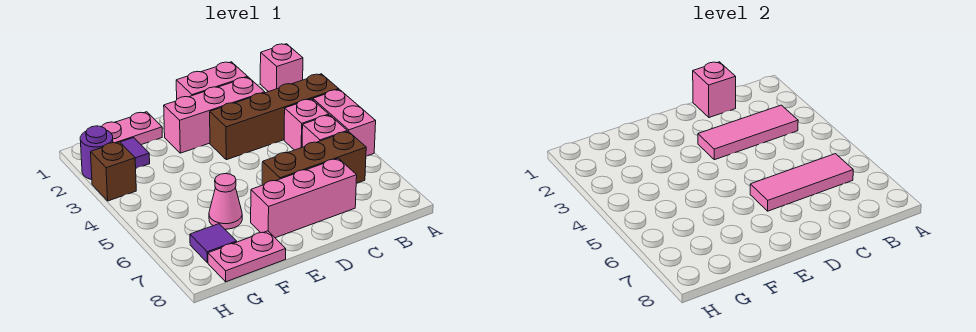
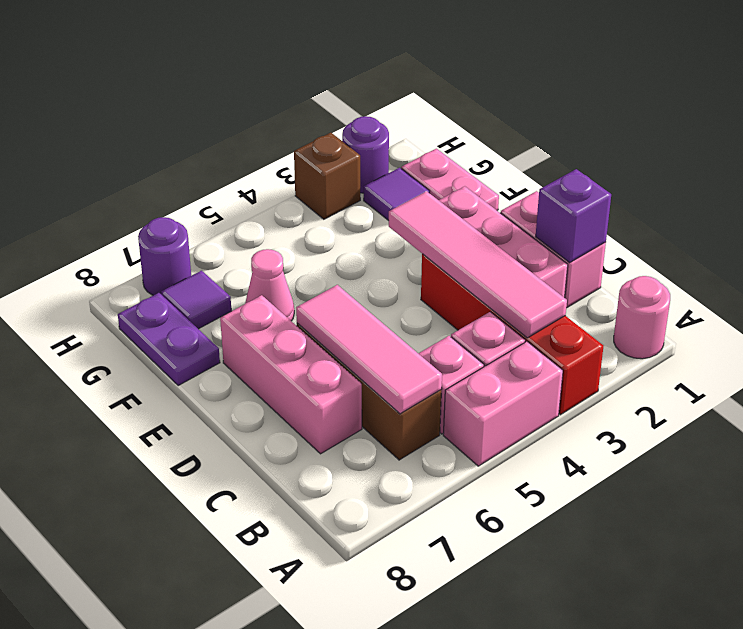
pink brick A1 level 1 -> pink round brick A1 level 1
brown brick A3:D3 level 1 -> red brick A3:D3 level 1
pink tile B3:D3 level 2 -> pink tile B3:E3 level 2
pink brick C1 level 2 -> purple brick C1 level 2
pink plate F8:G8 level 1 -> purple plate F8:G8 level 1
none -> purple round brick H7 level 1

